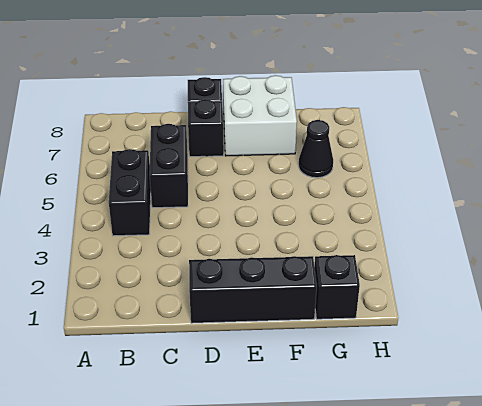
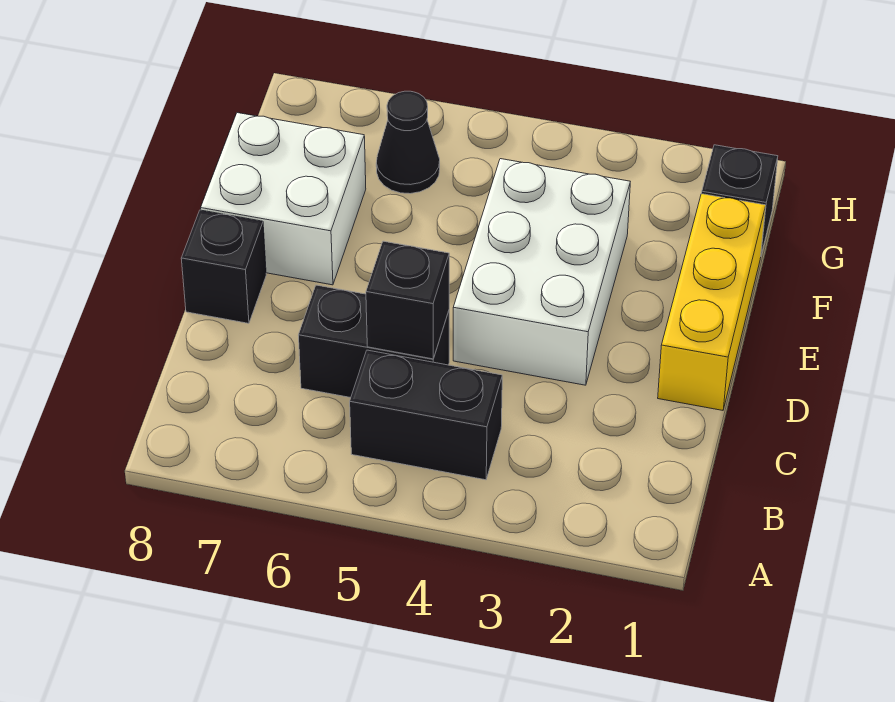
black brick D1:F1 level 1 -> yellow brick D1:F1 level 1
none -> white brick D3:F4 level 1
black brick D7 level 1 -> black brick C5 level 2

